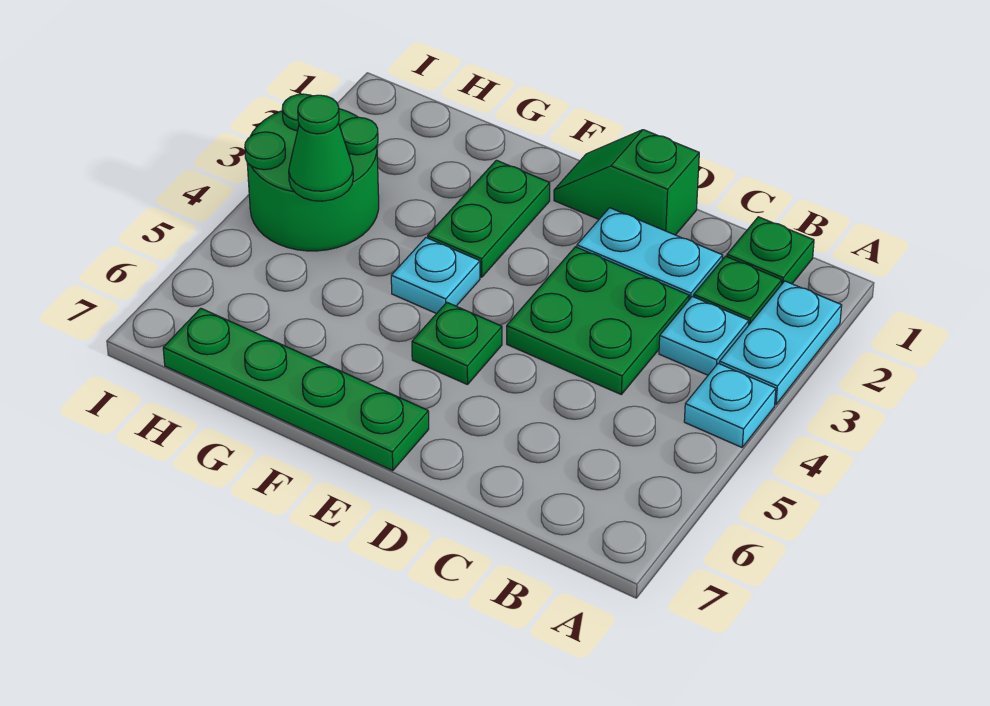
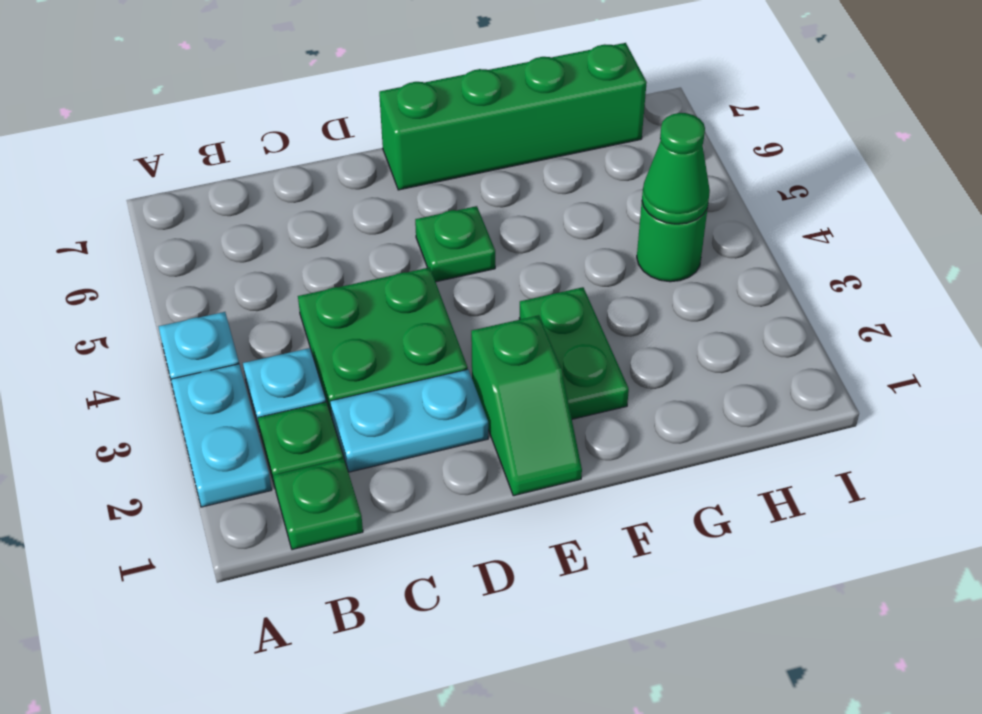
green slope D1:E1 level 1 top D -> green slope E1:E2 level 1 top 2
green plate E7:H7 level 1 -> green brick E7:H7 level 1
cyan plate F4 level 1 -> none
green round brick H3:I4 level 1 -> green round brick H4 level 1

